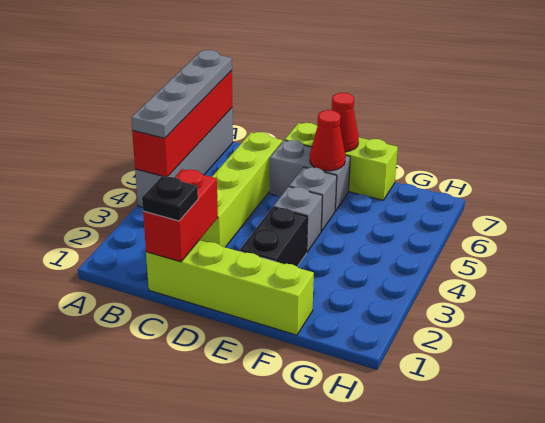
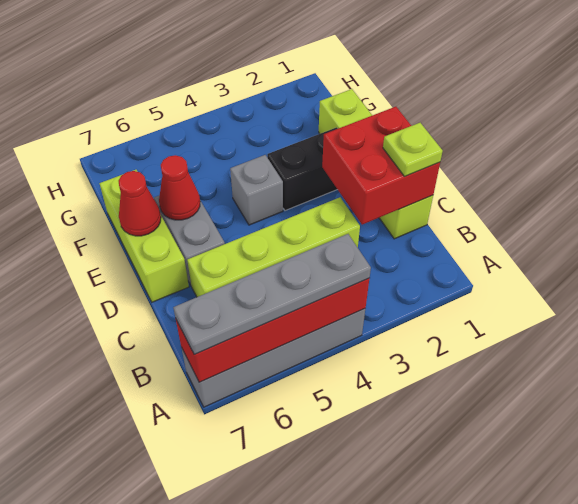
red brick C1:C2 level 2 -> red brick C1:D2 level 2
black plate C1 level 3 -> lime plate C1 level 3
grey brick E5 level 1 -> none

